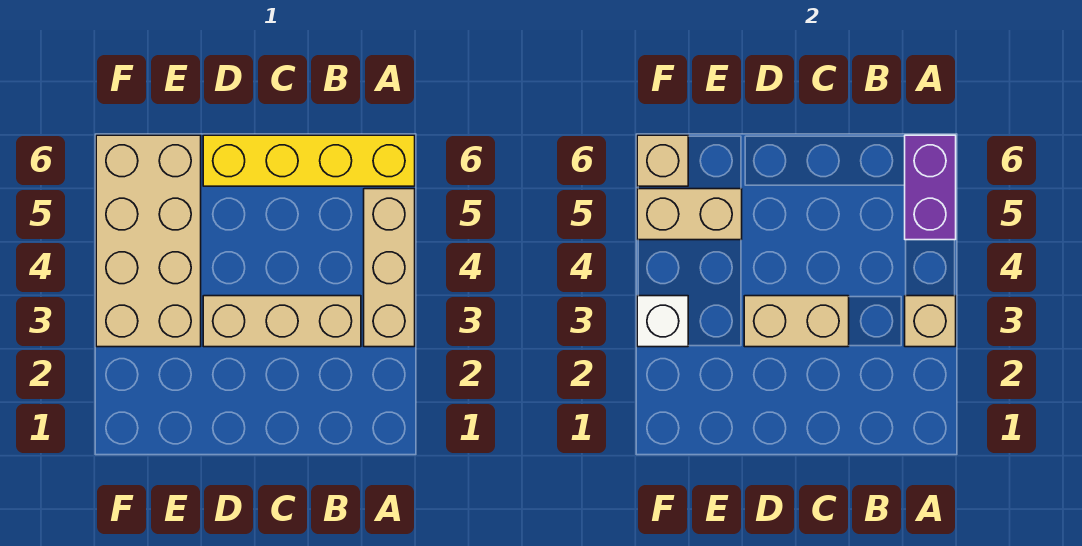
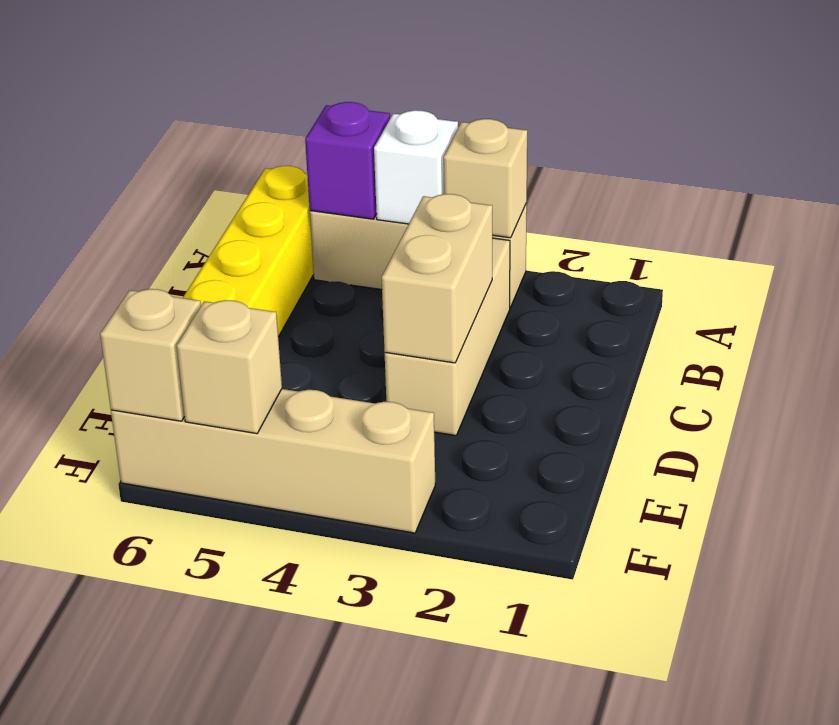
purple brick A5:A6 level 2 -> purple brick A5 level 2
tan brick E3:F6 level 1 -> tan brick F3:F6 level 1
tan brick E5:F5 level 2 -> tan brick F5 level 2
white brick F3 level 2 -> white brick A4 level 2

